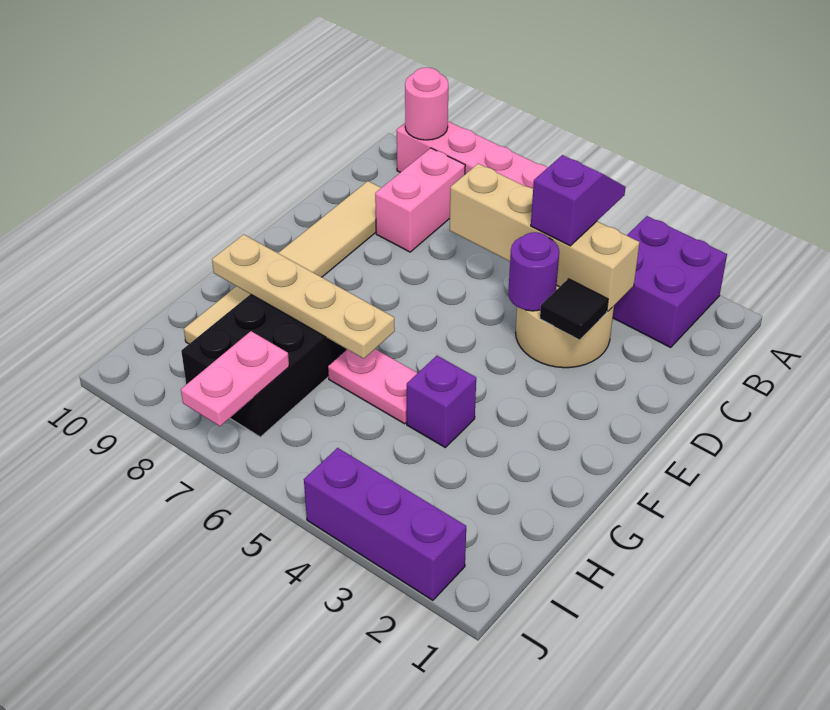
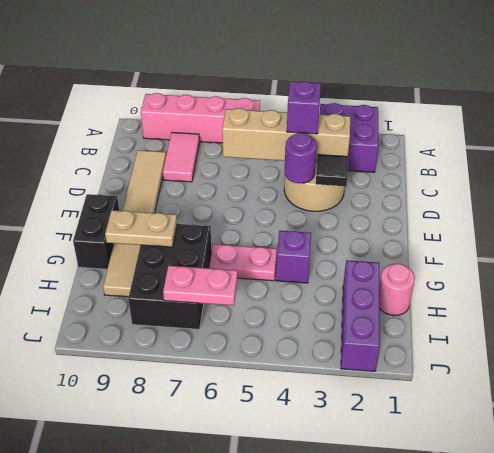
pink round brick A9 level 2 -> pink round brick H1 level 1
pink brick B8:C8 level 1 -> pink tile B8:C8 level 1
none -> black brick F10:G10 level 1
tan plate G6:G9 level 2 -> tan plate G8:G9 level 2
pink plate I7:J7 level 2 -> pink plate I6:I7 level 2
purple brick J2:J4 level 1 -> purple brick H2:J2 level 1

